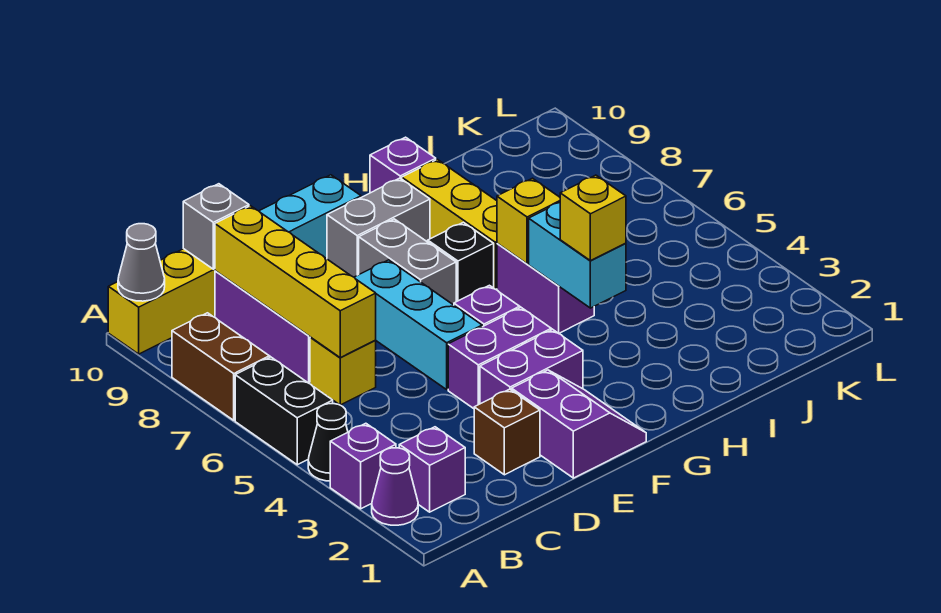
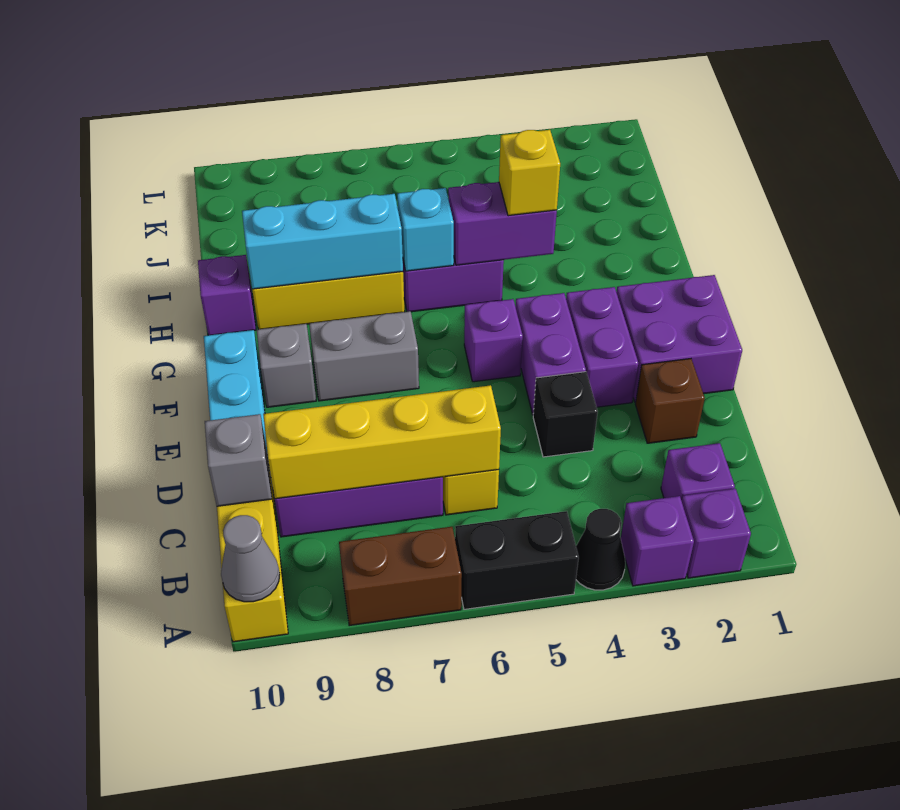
purple cone A2 level 1 -> purple brick A2 level 1
purple slope E1:F2 level 1 top E -> purple brick E1:F2 level 1
cyan brick E5:E7 level 1 -> cyan brick H7:H9 level 2
grey brick F9:G9 level 1 -> grey brick F9 level 1
black brick G7 level 1 -> black brick D4 level 1
cyan brick H4:H5 level 2 -> purple brick H4:H5 level 2
yellow brick H6 level 2 -> cyan brick H6 level 2

